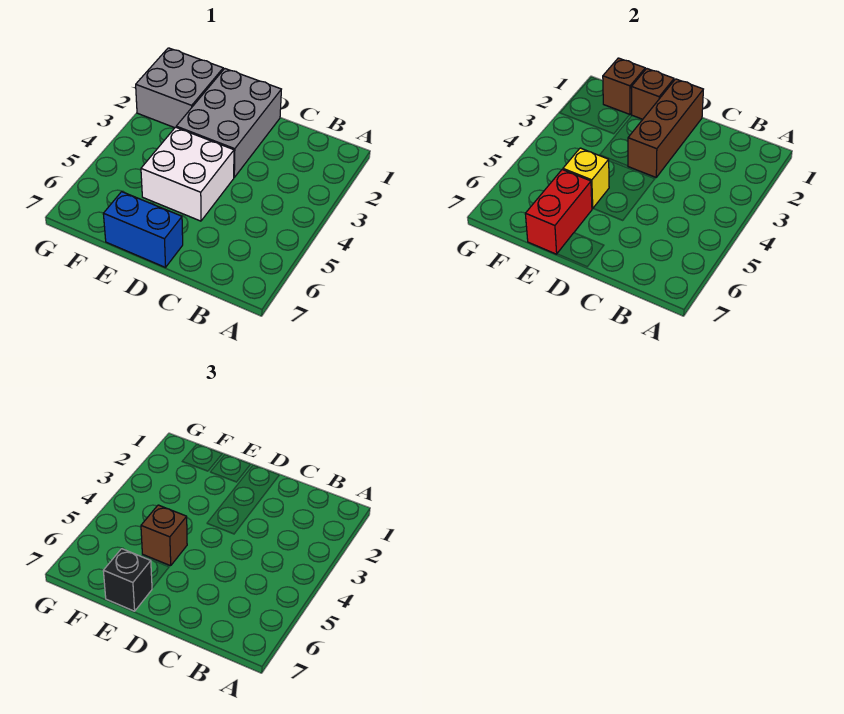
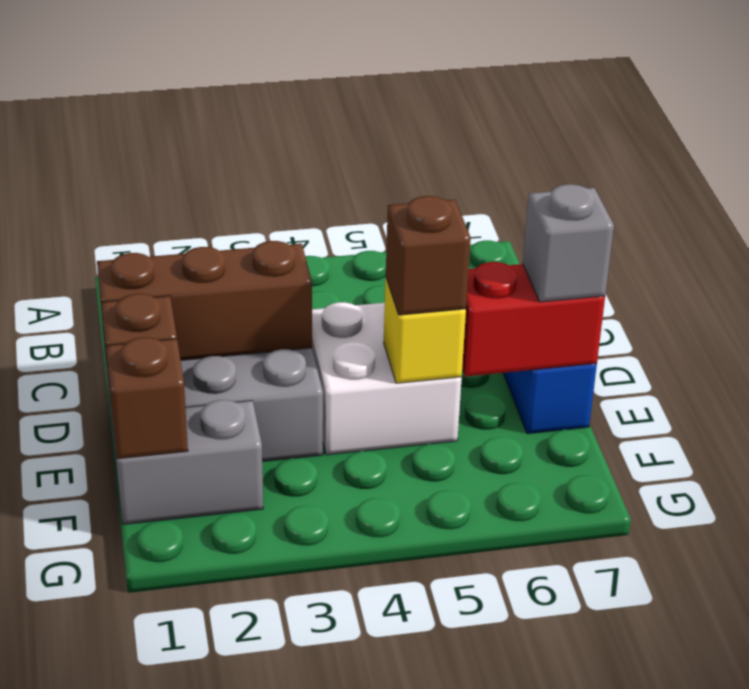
black brick E7 level 3 -> grey brick E7 level 3
grey brick F1:G2 level 1 -> grey brick F1:F2 level 1

